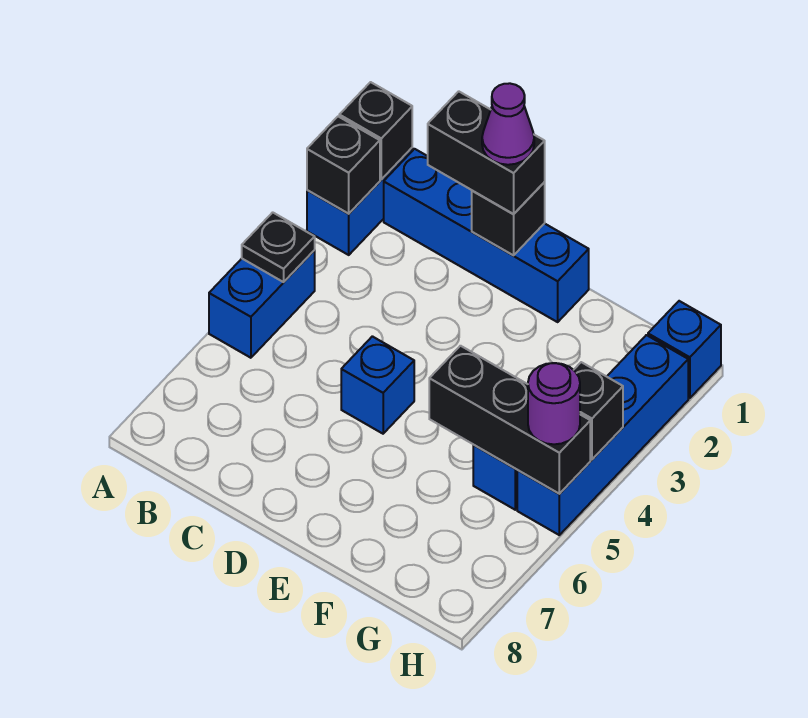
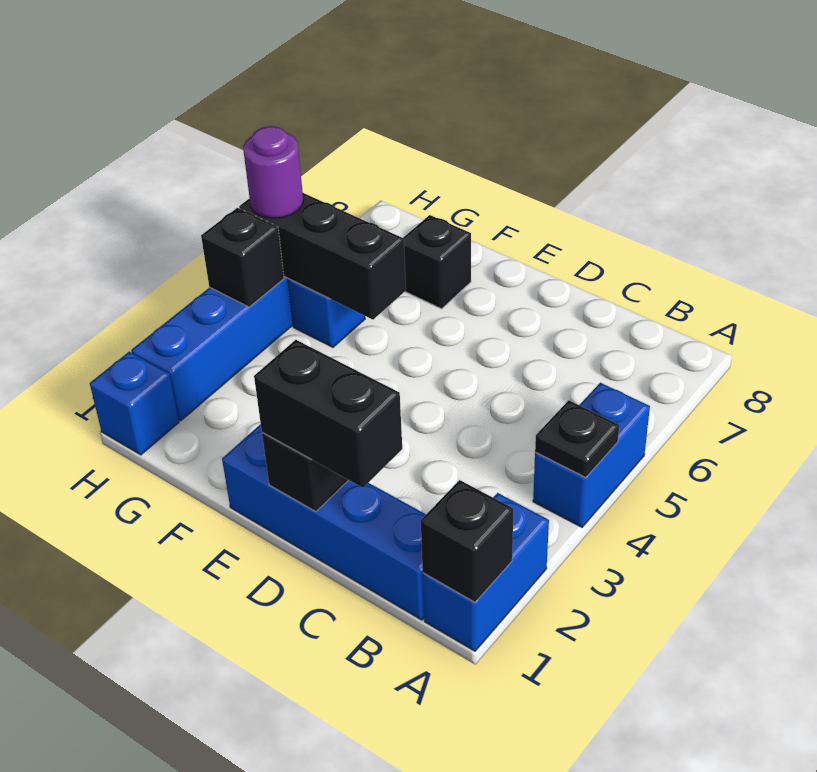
black brick A2 level 2 -> black brick F7 level 1
purple cone D1 level 4 -> none
blue brick D5 level 1 -> none

